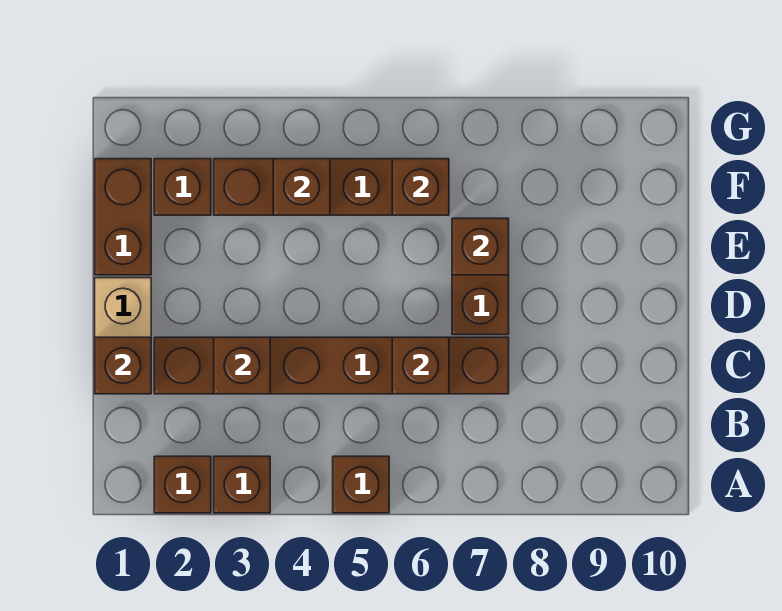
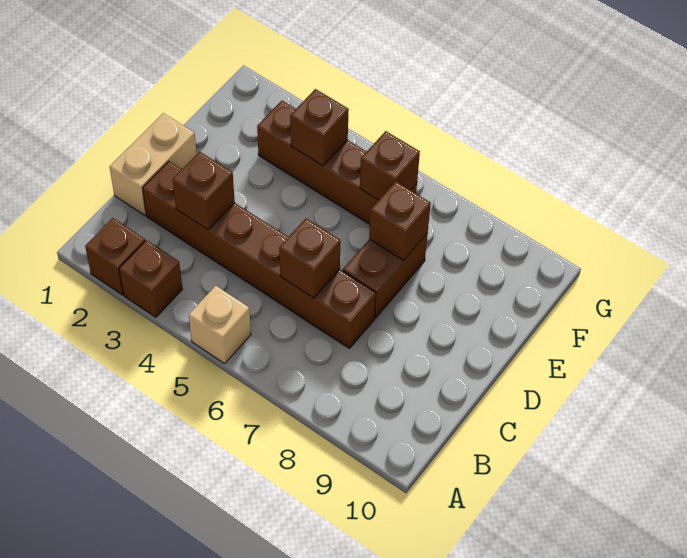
brown brick A5 level 1 -> tan brick A5 level 1
brown brick C1 level 2 -> none
brown brick E1:F1 level 1 -> none
brown brick F2 level 1 -> none

